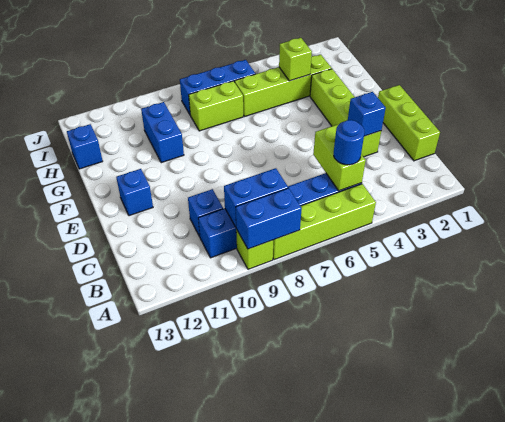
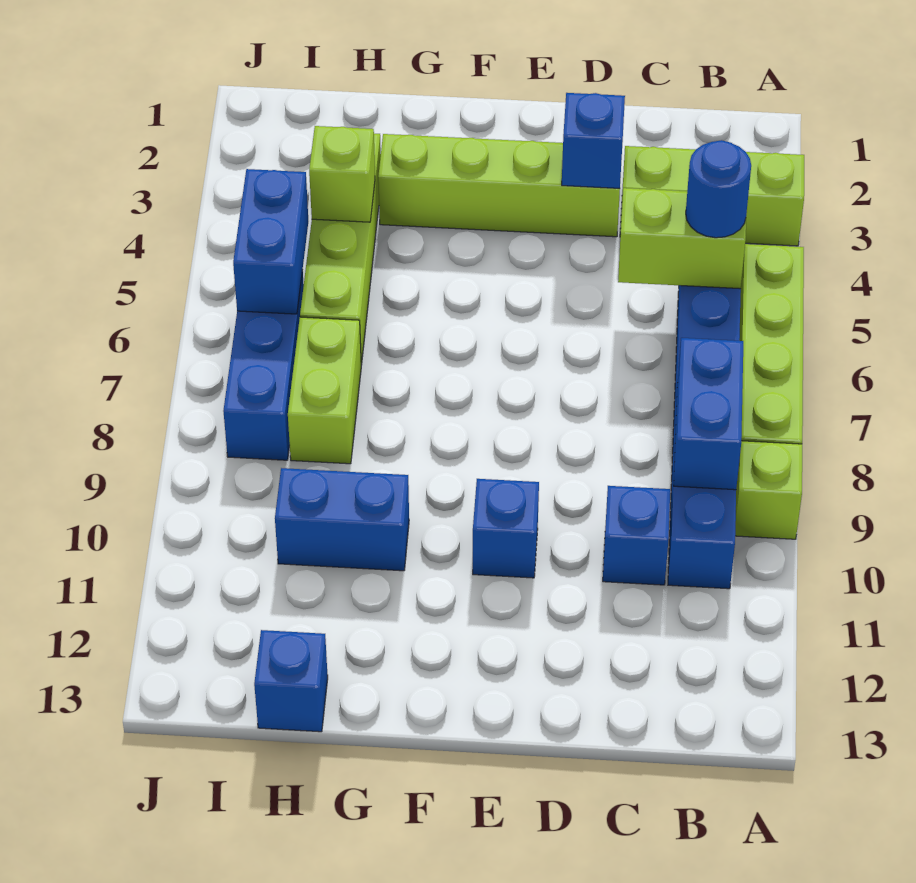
blue brick A8:A9 level 2 -> blue brick I5:I6 level 2
lime brick C1:E1 level 1 -> lime brick A3:C3 level 1
blue brick E12 level 1 -> blue brick E10 level 1

